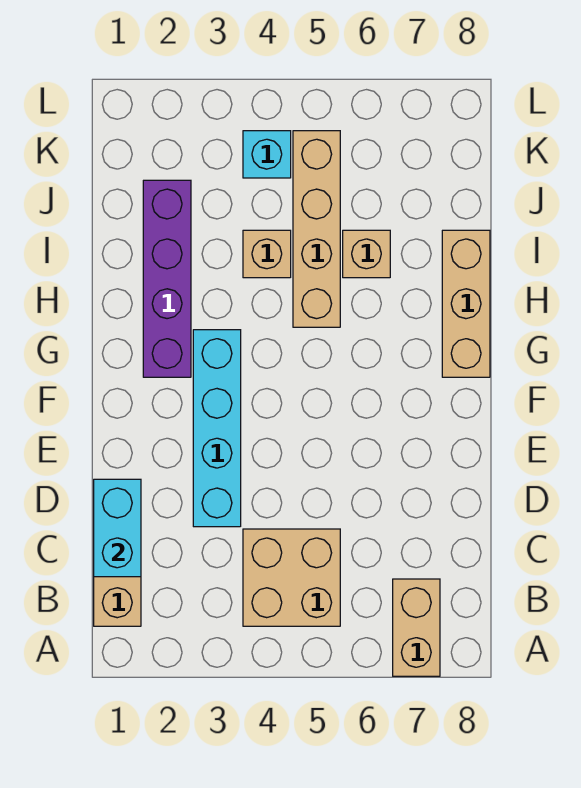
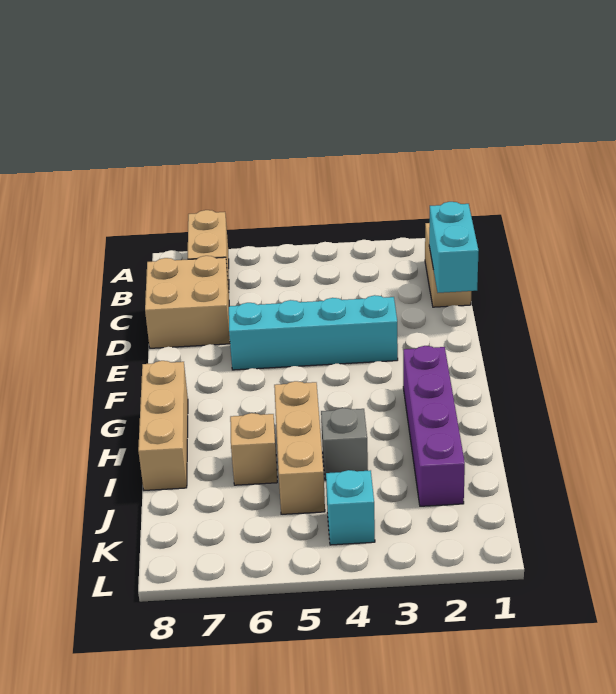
tan brick B4:C5 level 1 -> tan brick C7:D8 level 1
cyan brick D3:G3 level 1 -> cyan brick E3:E6 level 1
tan brick H5:K5 level 1 -> tan brick H5:J5 level 1
tan brick I4 level 1 -> grey brick I4 level 1

